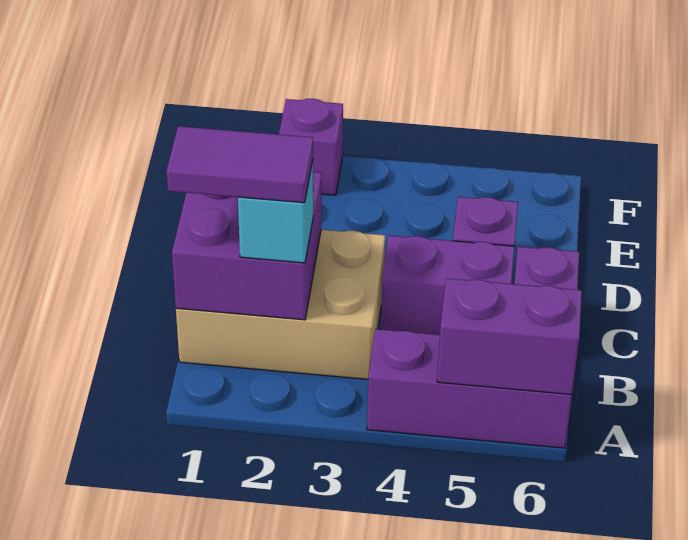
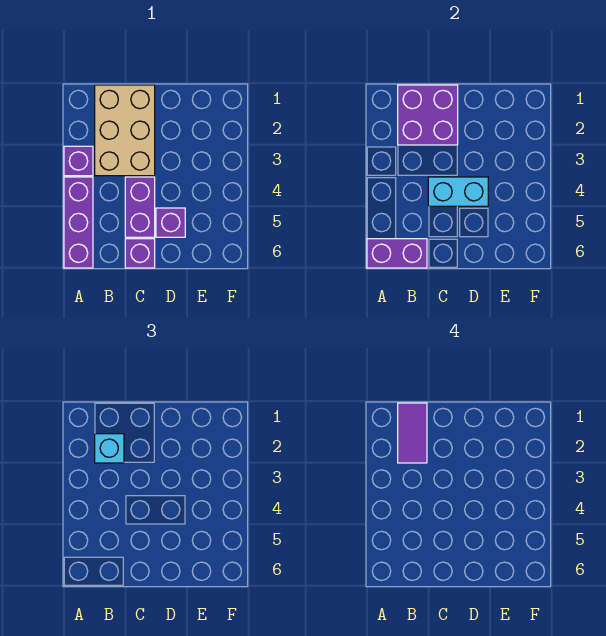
purple brick A5:A6 level 2 -> purple brick A6:B6 level 2
none -> cyan brick C4:D4 level 2
purple brick F2 level 1 -> purple brick A3 level 1

